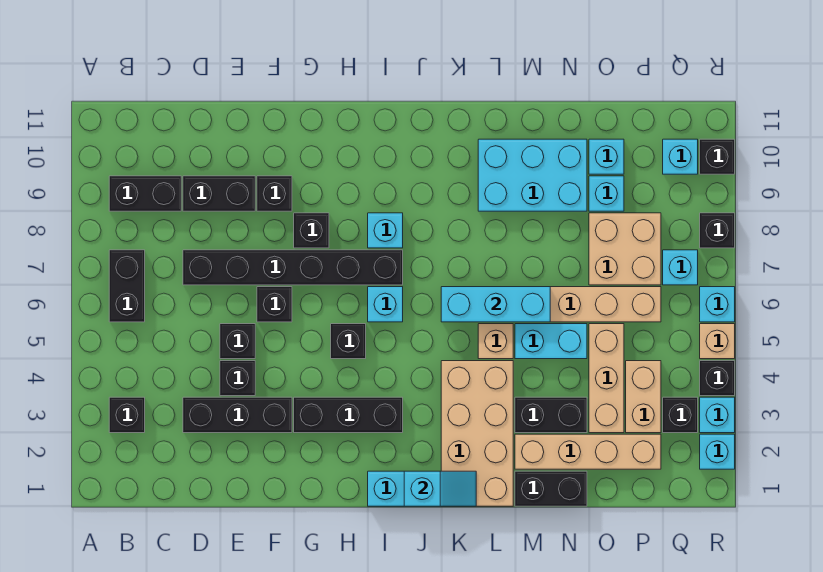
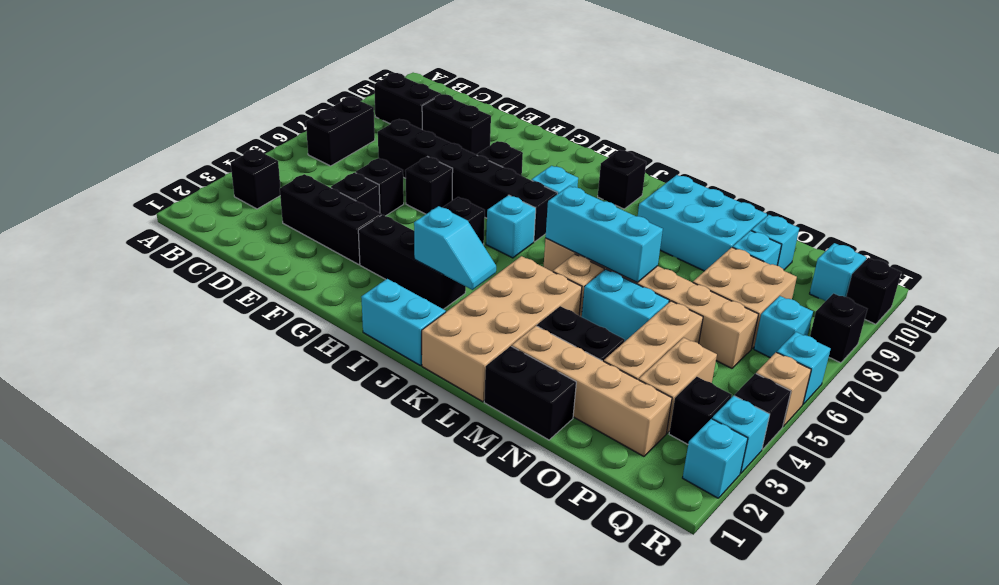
black brick F9 level 1 -> black brick J10 level 1
cyan slope J1:K1 level 2 top J -> cyan slope I3:J3 level 2 top I

